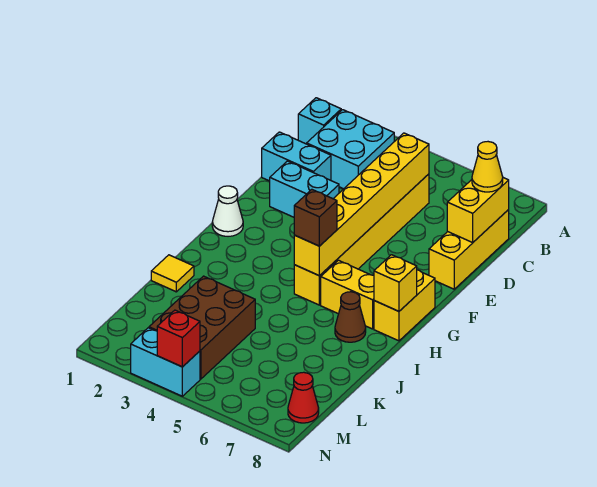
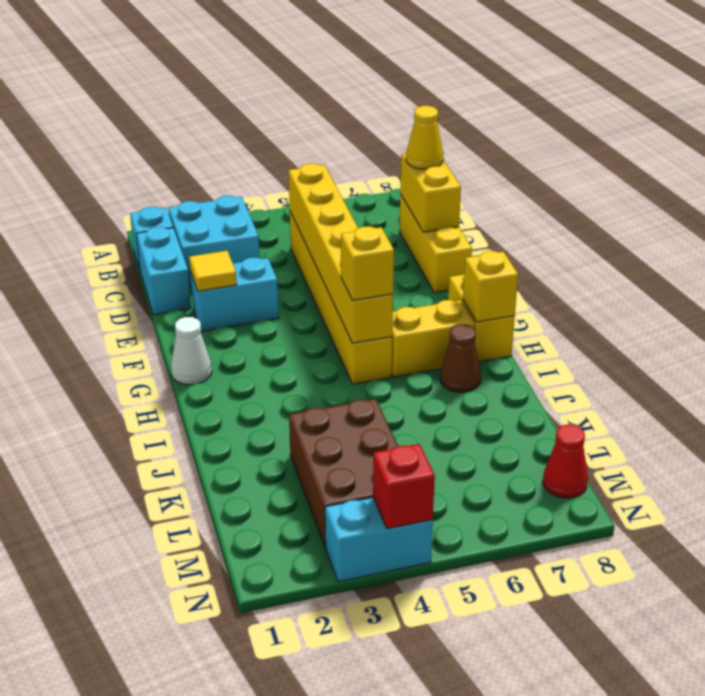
cyan brick D1:D2 level 1 -> cyan brick C1:D1 level 1
brown brick H5 level 3 -> yellow brick H5 level 3
yellow tile J1 level 1 -> yellow tile E2 level 2

